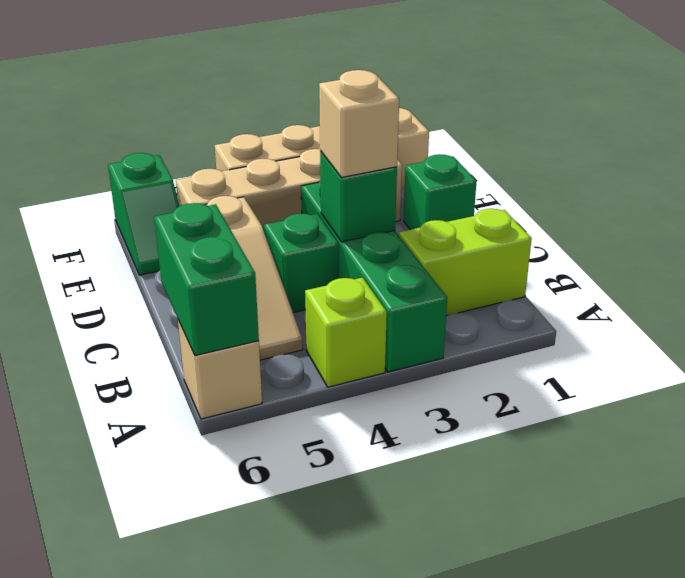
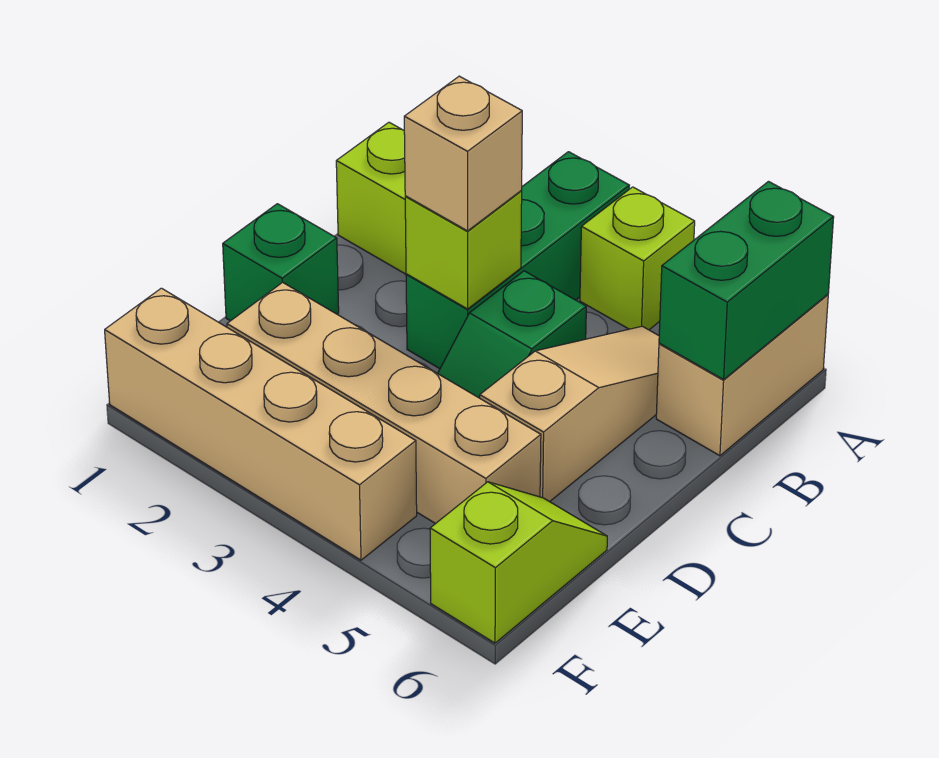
green brick A3:D3 level 1 -> green brick A3:C3 level 1
tan brick A6 level 1 -> tan brick A6:B6 level 1
green brick C3 level 2 -> lime brick C3 level 2
green slope E6:F6 level 1 top F -> lime slope E6:F6 level 1 top F

